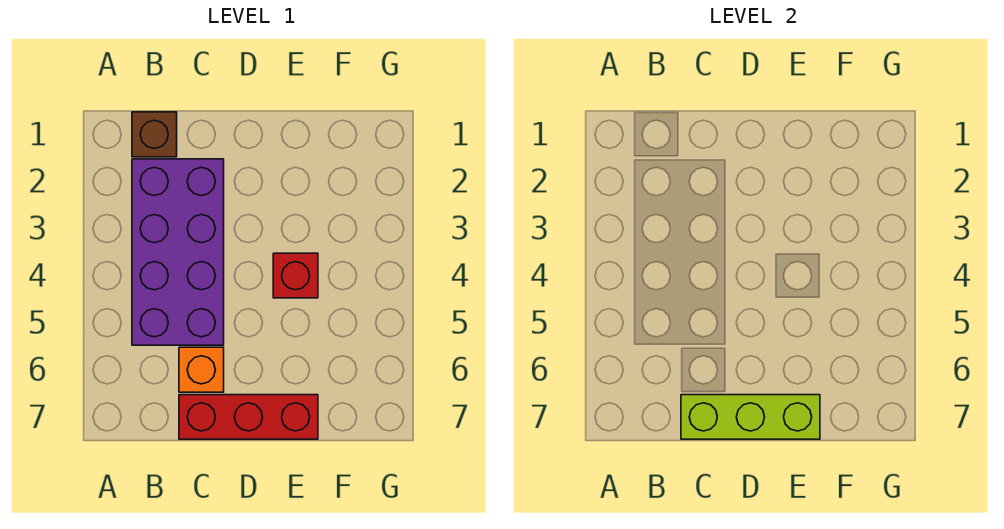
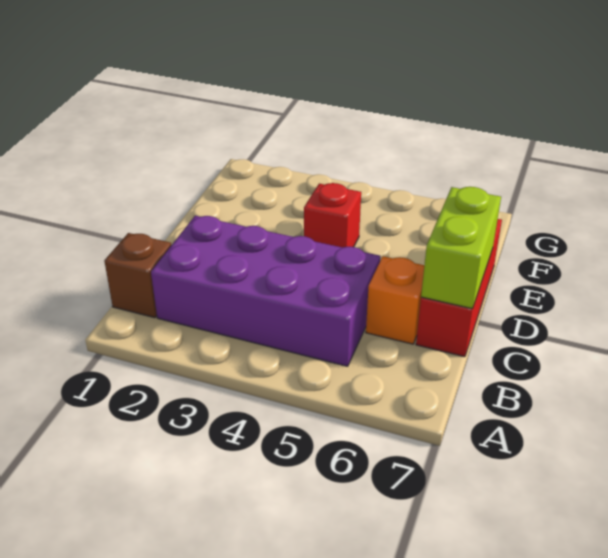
lime brick C7:E7 level 2 -> lime brick C7:D7 level 2

